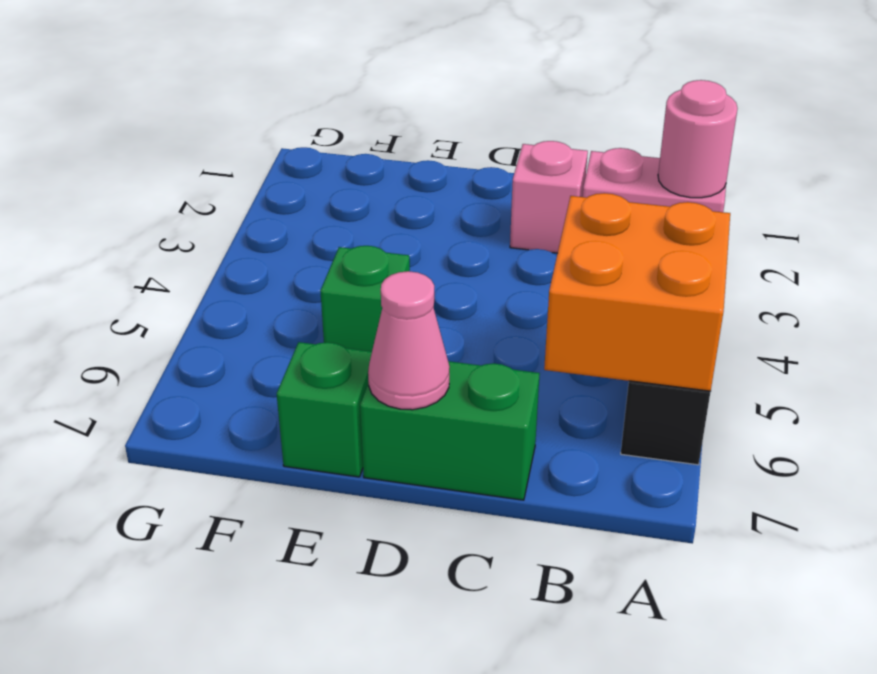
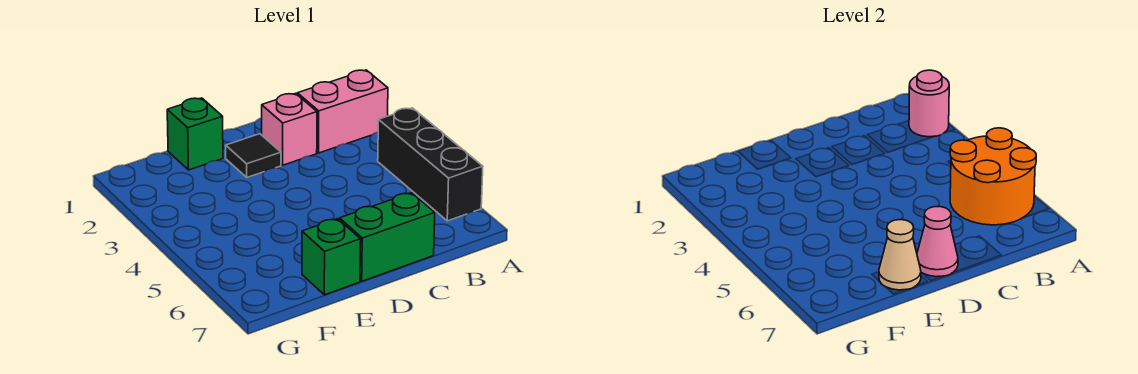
orange brick A5:B6 level 2 -> orange round brick A5:B6 level 2
none -> black tile D2 level 1
green brick E5 level 1 -> green brick E1 level 1
none -> tan cone E7 level 2

